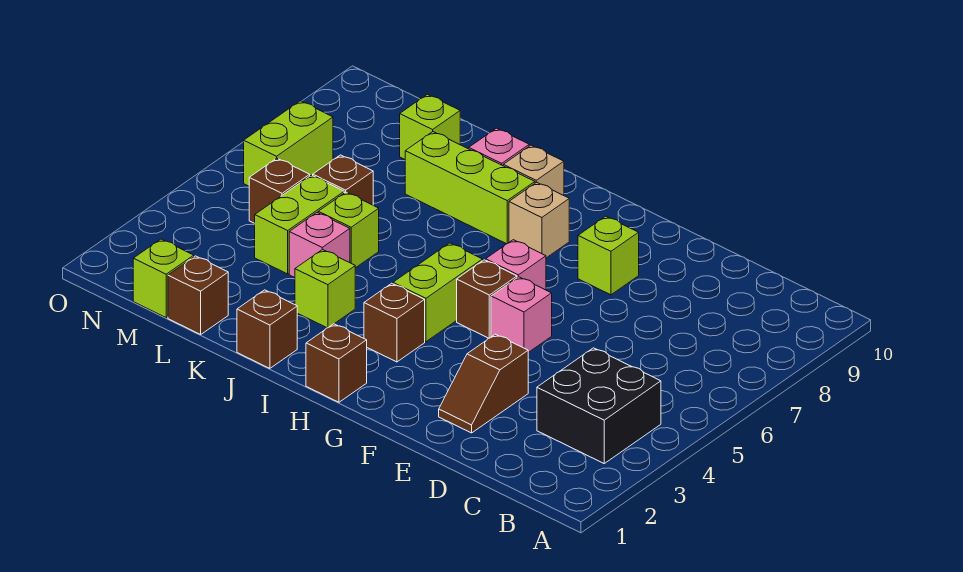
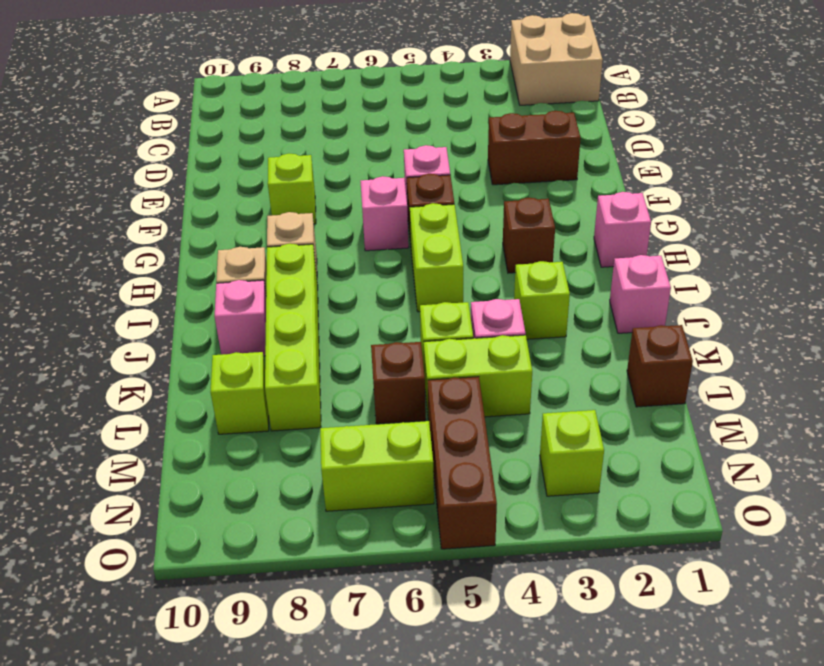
none -> tan brick A1:B2 level 1
black brick B3:C4 level 1 -> none
brown slope E2:E3 level 1 top 3 -> brown brick E2:E3 level 1
brown brick H1 level 1 -> pink brick H1 level 1
lime brick H4:H5 level 1 -> lime brick H5:I5 level 1
lime brick I8:K8 level 1 -> lime brick I8:L8 level 1
brown brick J1 level 1 -> pink brick J1 level 1
lime brick M1 level 1 -> lime brick N3 level 1
brown brick M5 level 1 -> brown brick M5:O5 level 1

